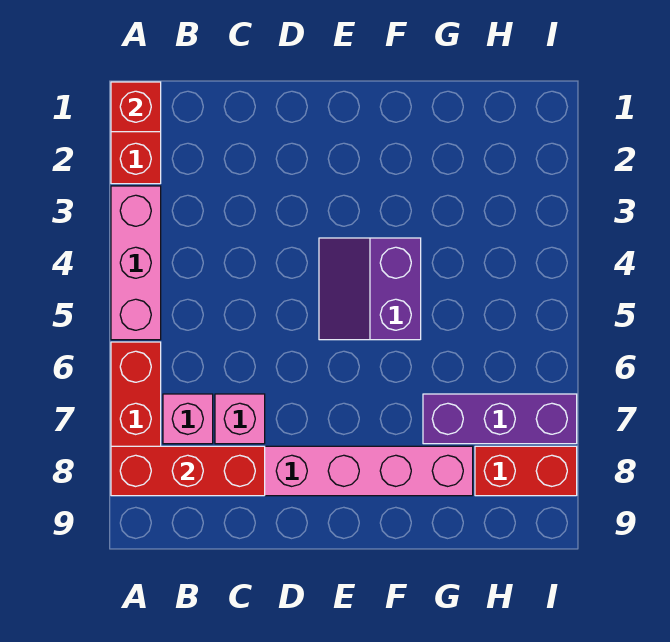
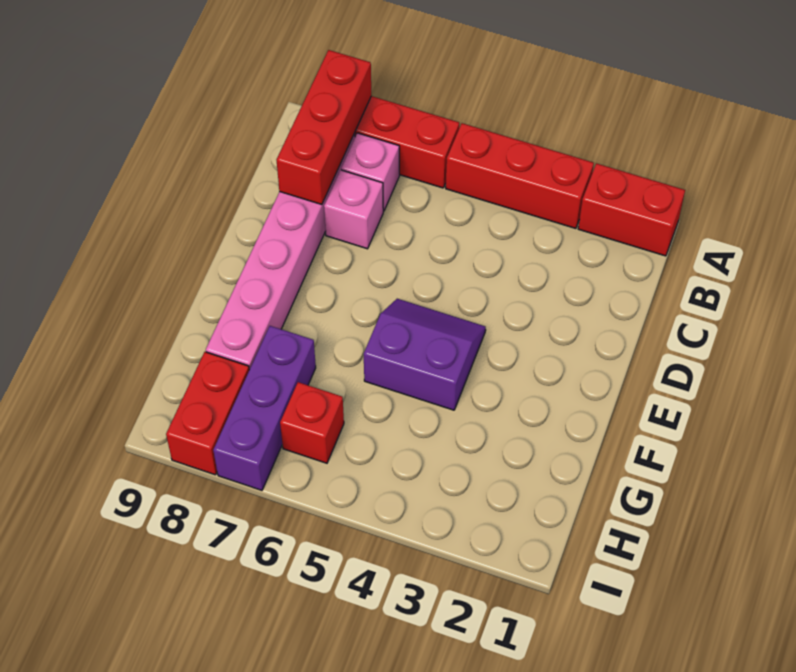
red brick A1 level 2 -> red brick H6 level 1
pink brick A3:A5 level 1 -> red brick A3:A5 level 1

